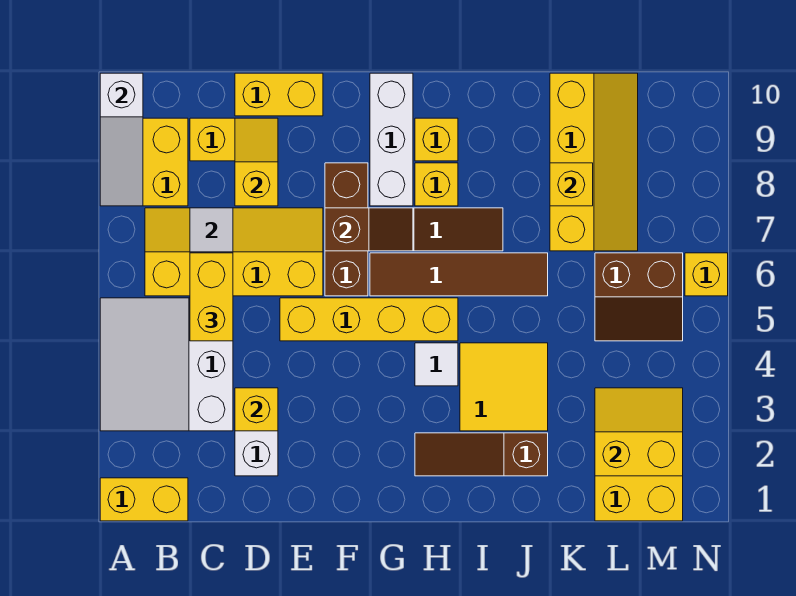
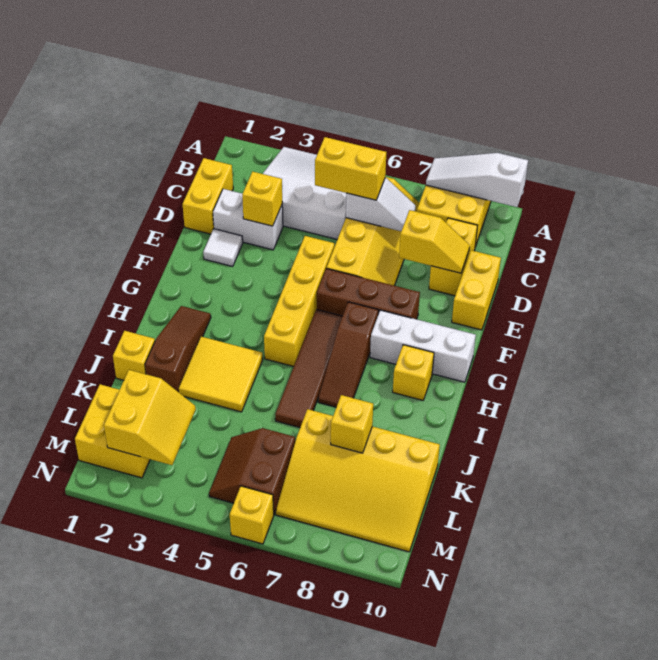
yellow brick A1:B1 level 1 -> yellow brick C1:D1 level 1
brown slope F7:G7 level 2 top F -> none
white tile H4 level 1 -> white tile E2 level 1
yellow brick H8 level 1 -> yellow brick J1 level 1
yellow slope K7:L10 level 1 top K -> yellow slope K7:M10 level 1 top K

